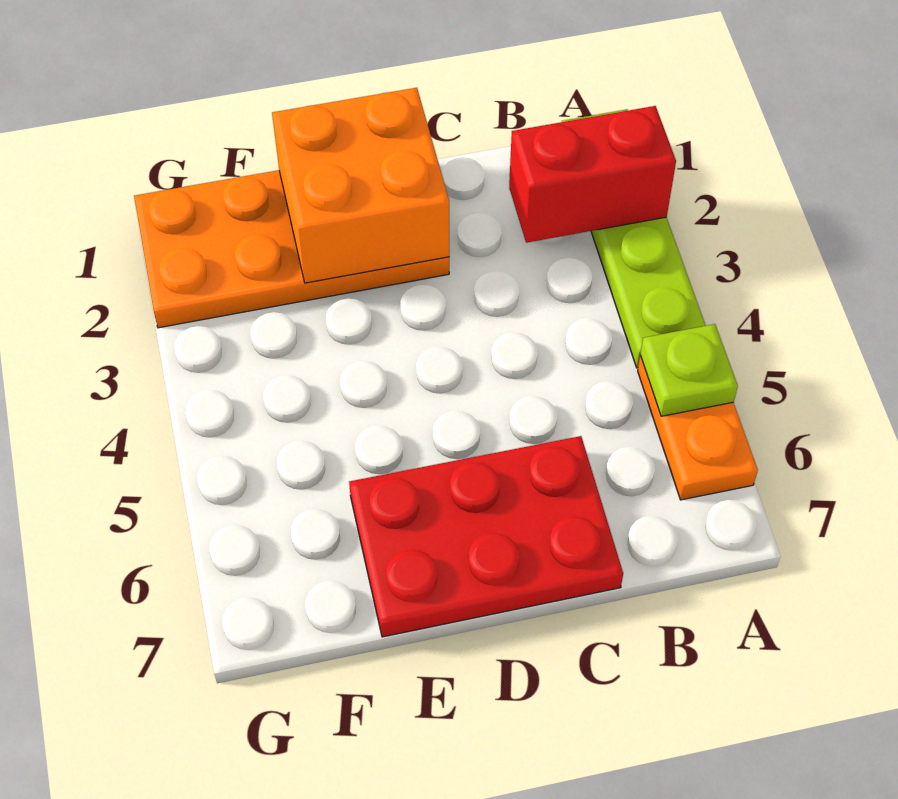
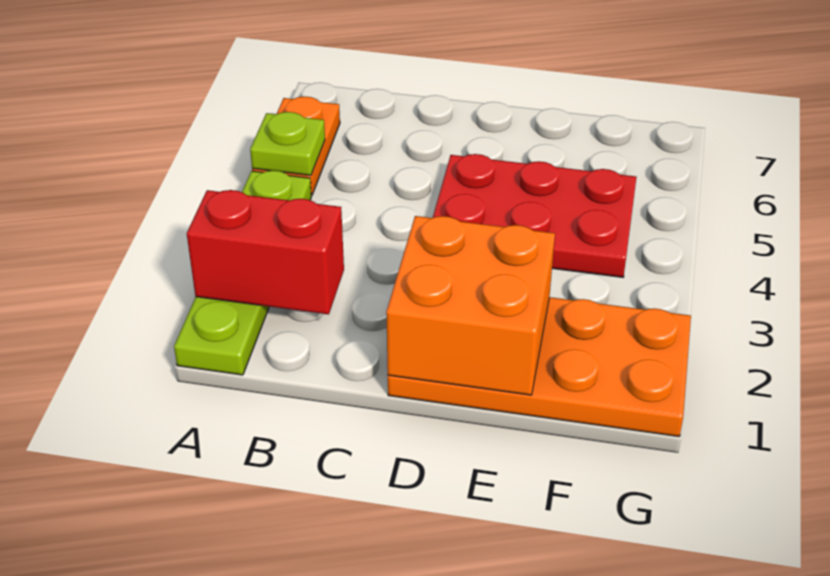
red plate C6:E7 level 1 -> red plate D4:F5 level 1

